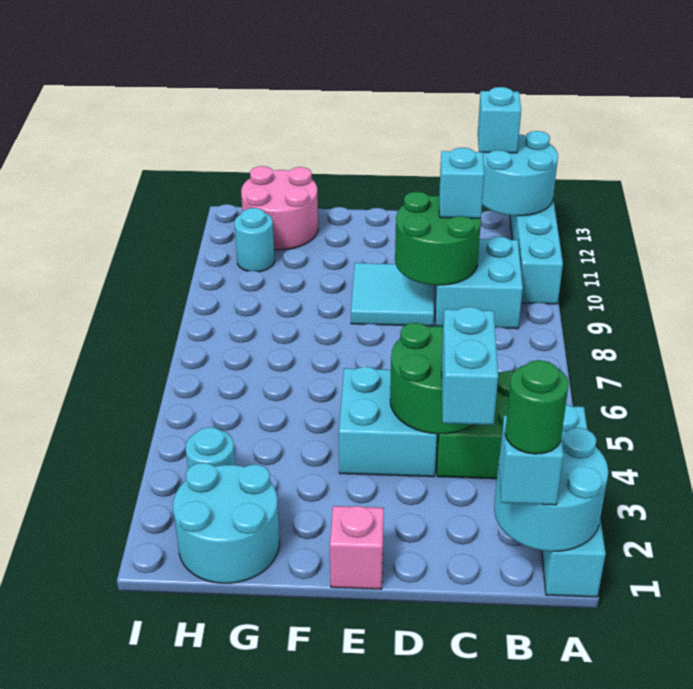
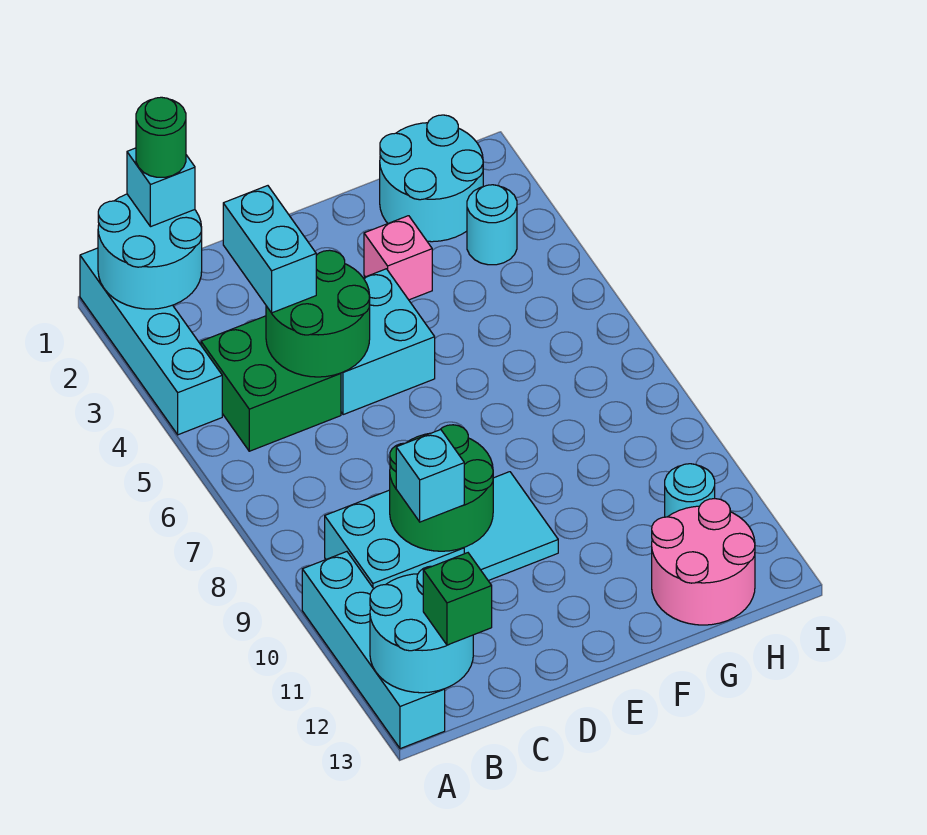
cyan brick B13 level 3 -> green brick B13 level 3
pink brick E1 level 1 -> pink brick F3 level 1

